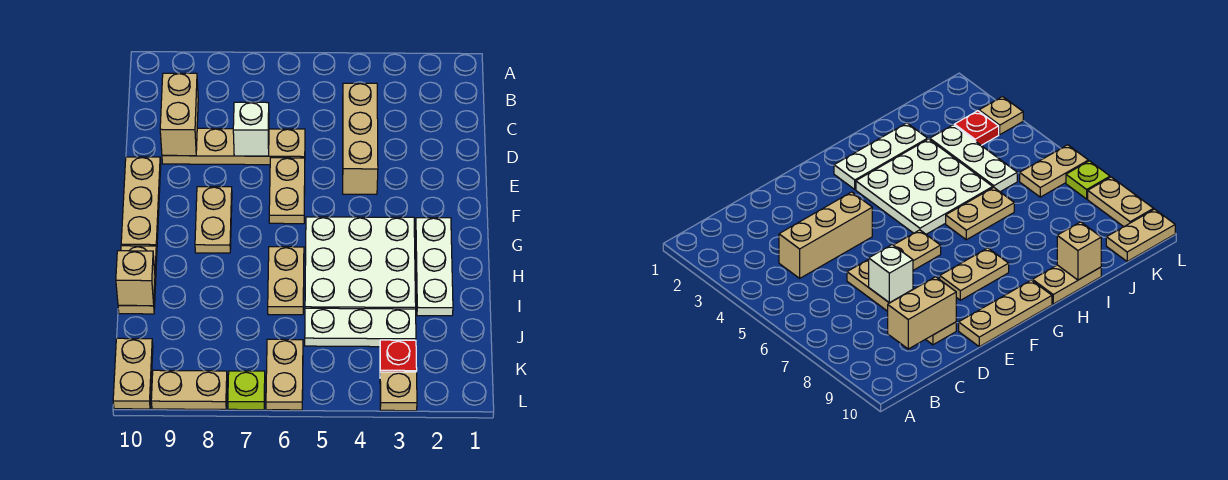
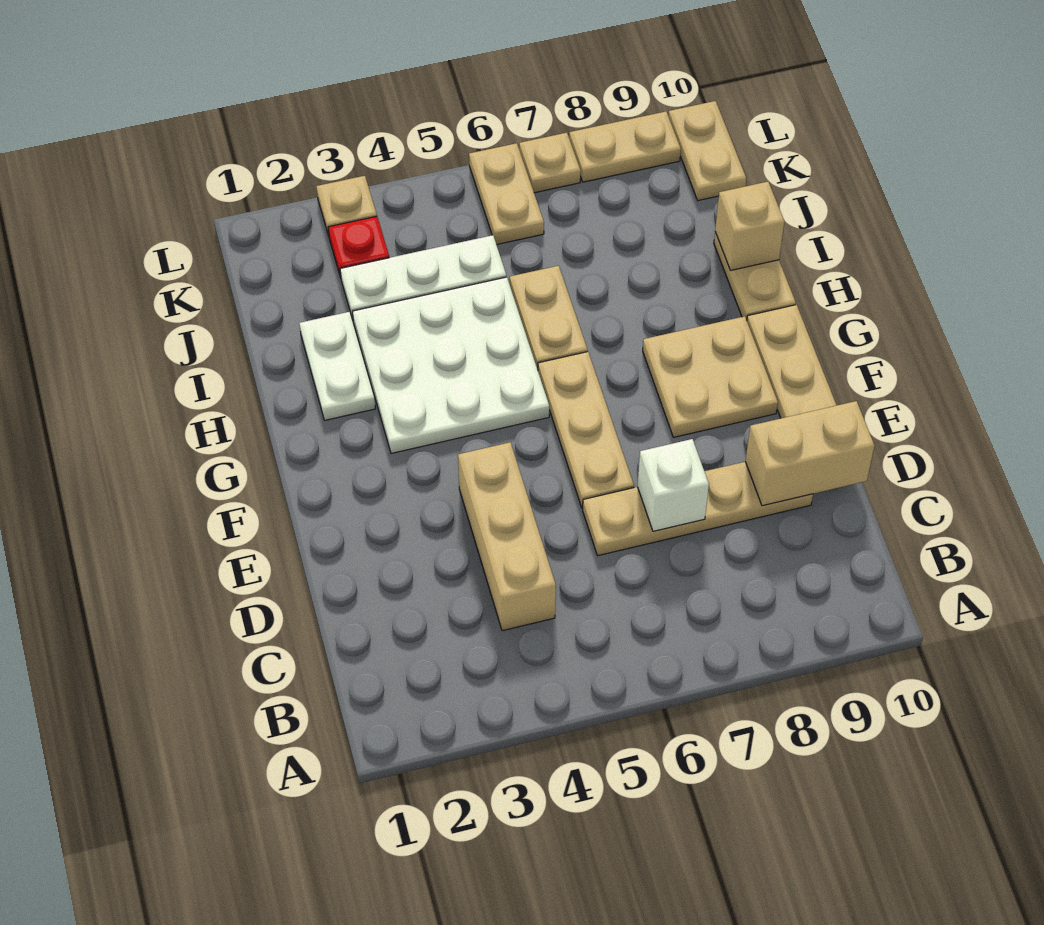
tan brick C9:D9 level 2 -> tan brick D9:D10 level 2
tan plate E6:F6 level 1 -> tan plate E6:G6 level 1
tan plate F8:G8 level 1 -> tan plate F8:G9 level 1
white plate G2:I2 level 1 -> white plate H2:I2 level 1
lime plate L7 level 1 -> tan plate L7 level 1

